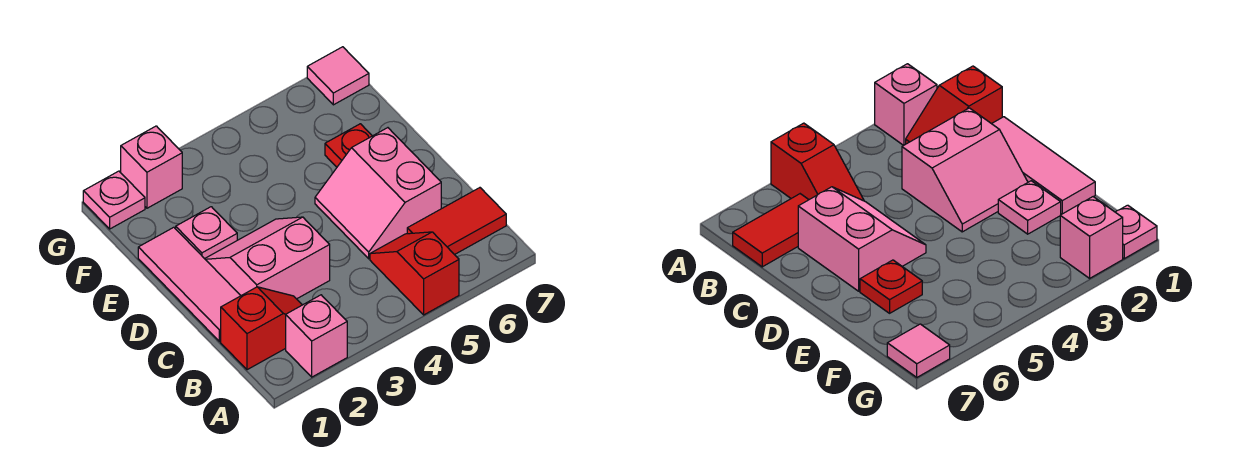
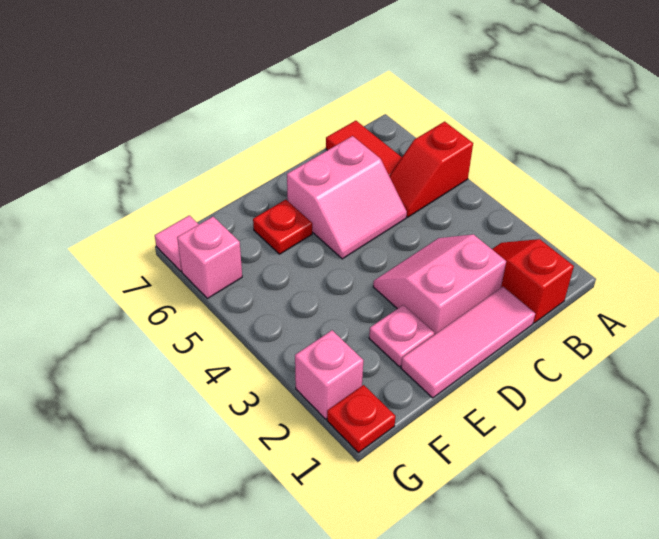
pink brick A2 level 1 -> pink brick G6 level 1
pink slope C2:D3 level 1 top C -> pink slope C2:D3 level 1 top 2
pink plate G1 level 1 -> red plate G1 level 1

